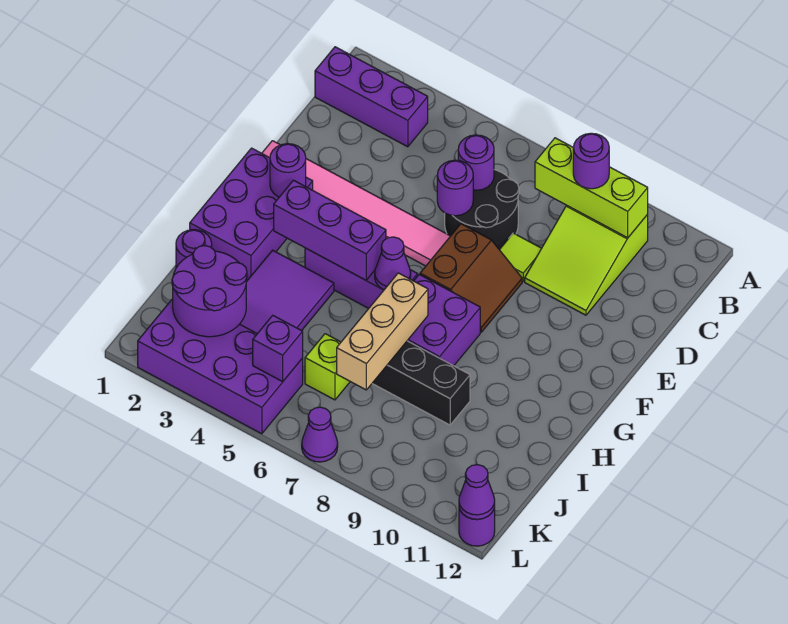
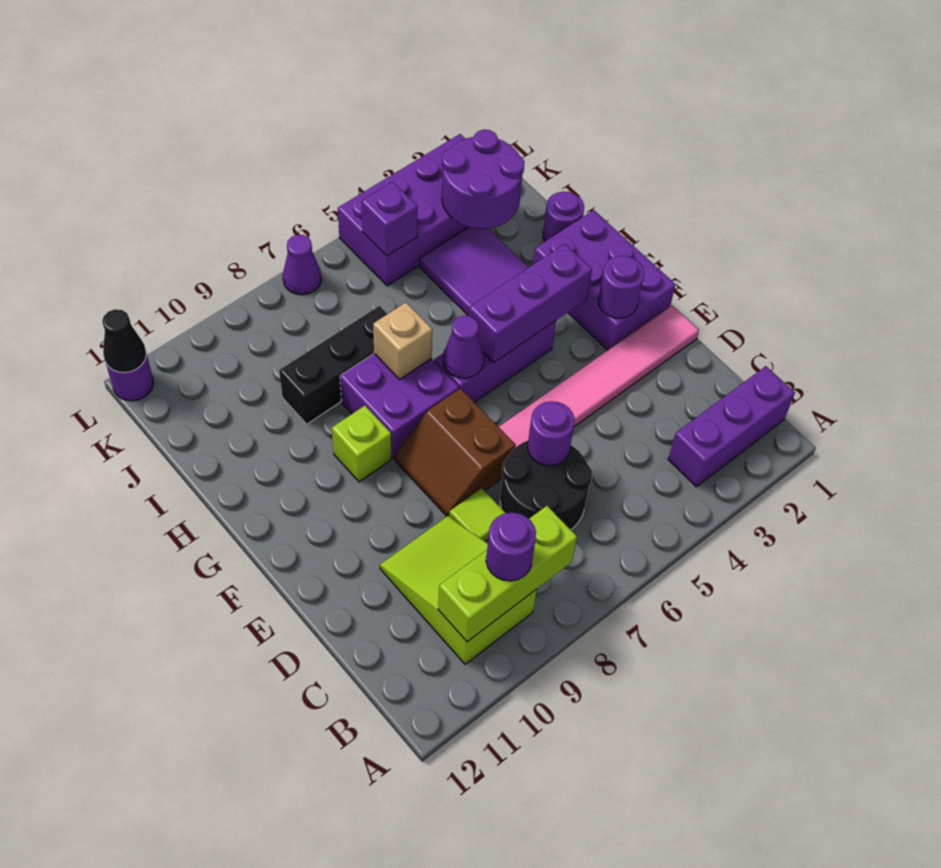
purple round brick C6 level 2 -> none
tan brick H7:J7 level 2 -> tan brick H7 level 2
lime brick J6 level 1 -> lime brick G9 level 1
purple cone L12 level 2 -> black cone L12 level 2

